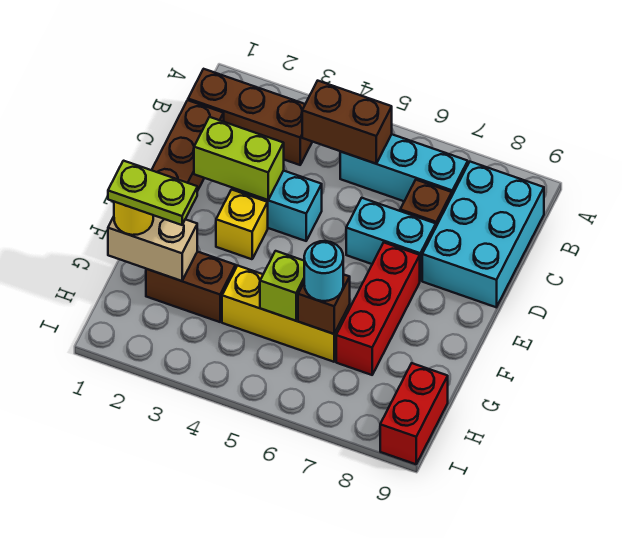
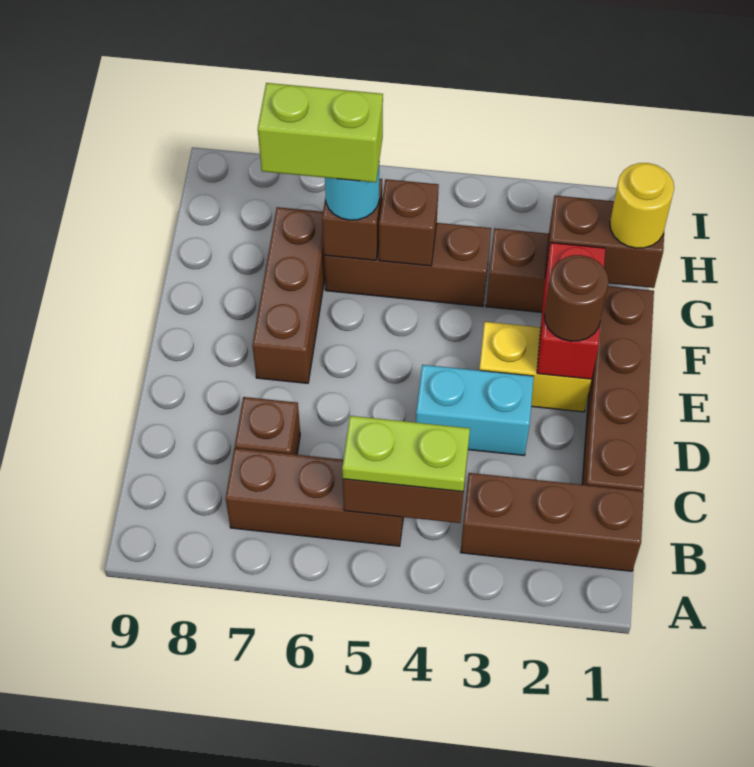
cyan brick B5:B7 level 1 -> brown brick B5:B7 level 1
cyan brick B8:D9 level 1 -> none
lime brick D2:D3 level 2 -> lime brick G6:G7 level 4
cyan brick D6:D7 level 1 -> none
none -> brown round brick E2 level 3
yellow brick E3 level 1 -> yellow brick E2:E3 level 1
red brick E7:G7 level 1 -> brown brick E7:G7 level 1
tan brick G1:G2 level 2 -> brown brick G1:G2 level 2
lime plate G1:G2 level 4 -> lime plate B4:B5 level 3
yellow brick G4:G6 level 1 -> brown brick G4:G6 level 1
lime brick G5 level 2 -> brown brick G5 level 2
red brick H9:I9 level 1 -> red brick E2:F2 level 2

